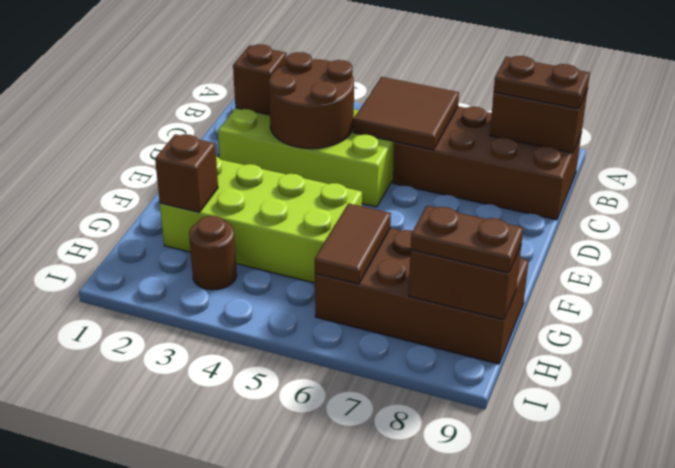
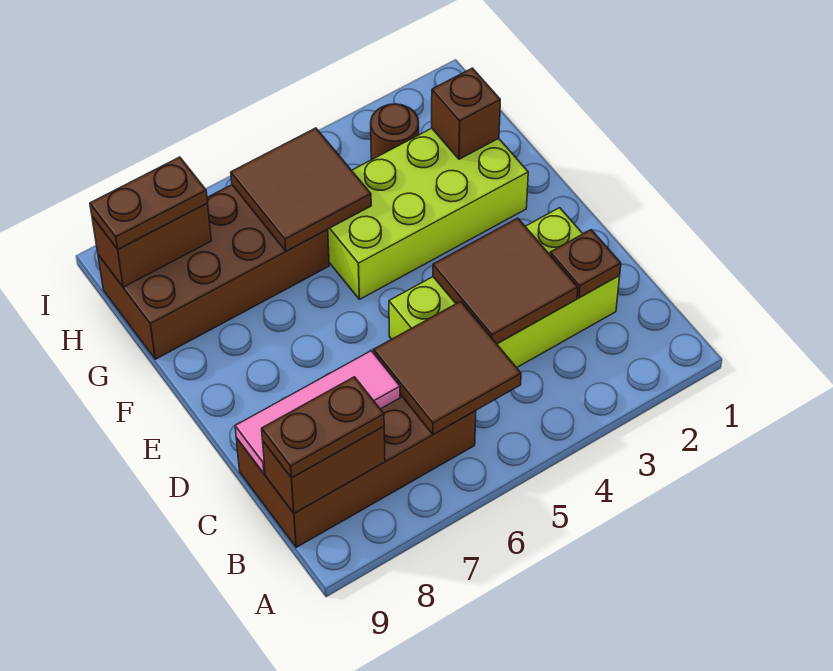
brown brick C2 level 2 -> brown plate C2 level 2
brown round brick C3:D4 level 2 -> brown tile C3:D4 level 2
none -> pink tile C7:C9 level 2
brown tile G6:H6 level 2 -> brown tile G5:H6 level 2

